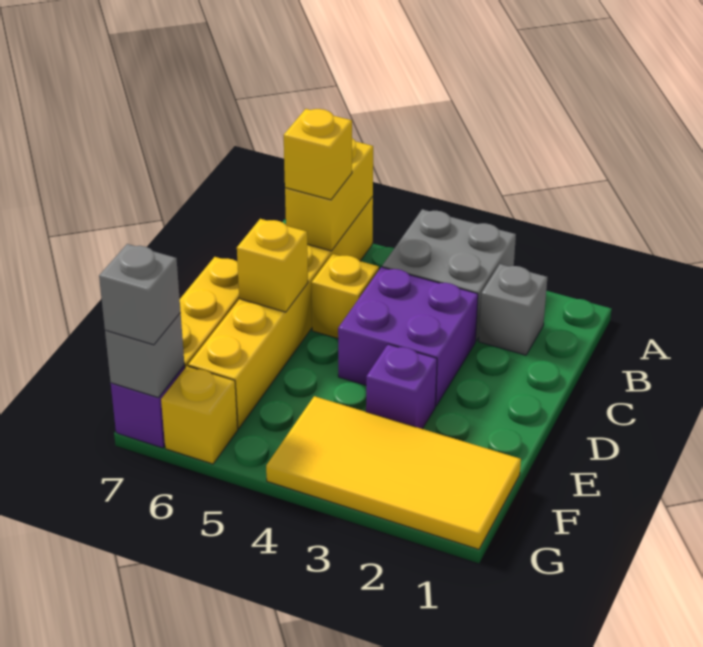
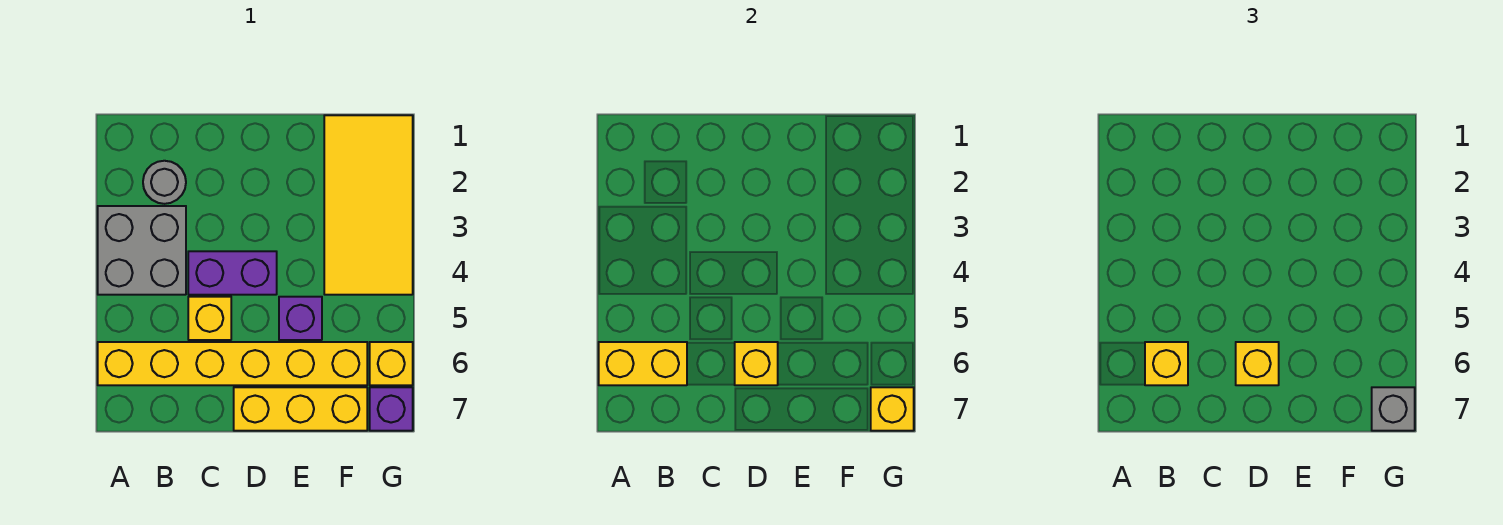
grey brick B2 level 1 -> grey round brick B2 level 1
purple brick C3:D4 level 1 -> purple brick C4:D4 level 1
none -> yellow brick D6 level 3
purple brick E3 level 1 -> purple brick E5 level 1
grey brick G7 level 2 -> yellow brick G7 level 2

